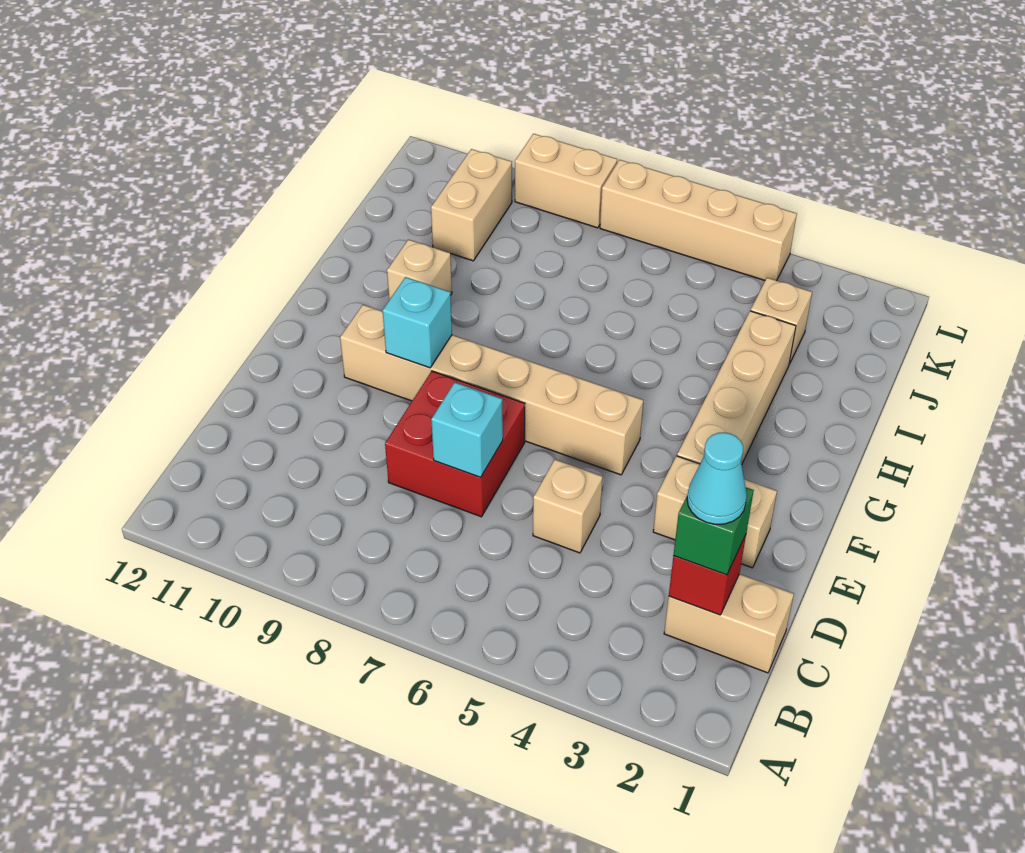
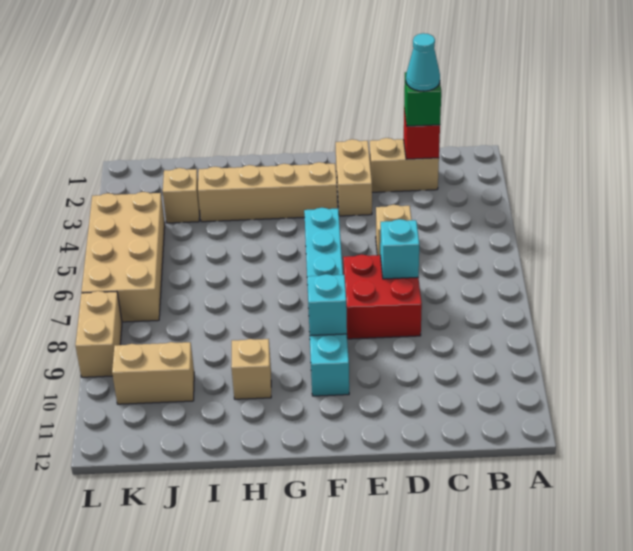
tan brick C1:C2 level 1 -> tan brick C2:D2 level 1
tan brick F5:F10 level 1 -> cyan brick F5:F10 level 1
tan brick L4:L7 level 1 -> tan brick K4:L7 level 1

